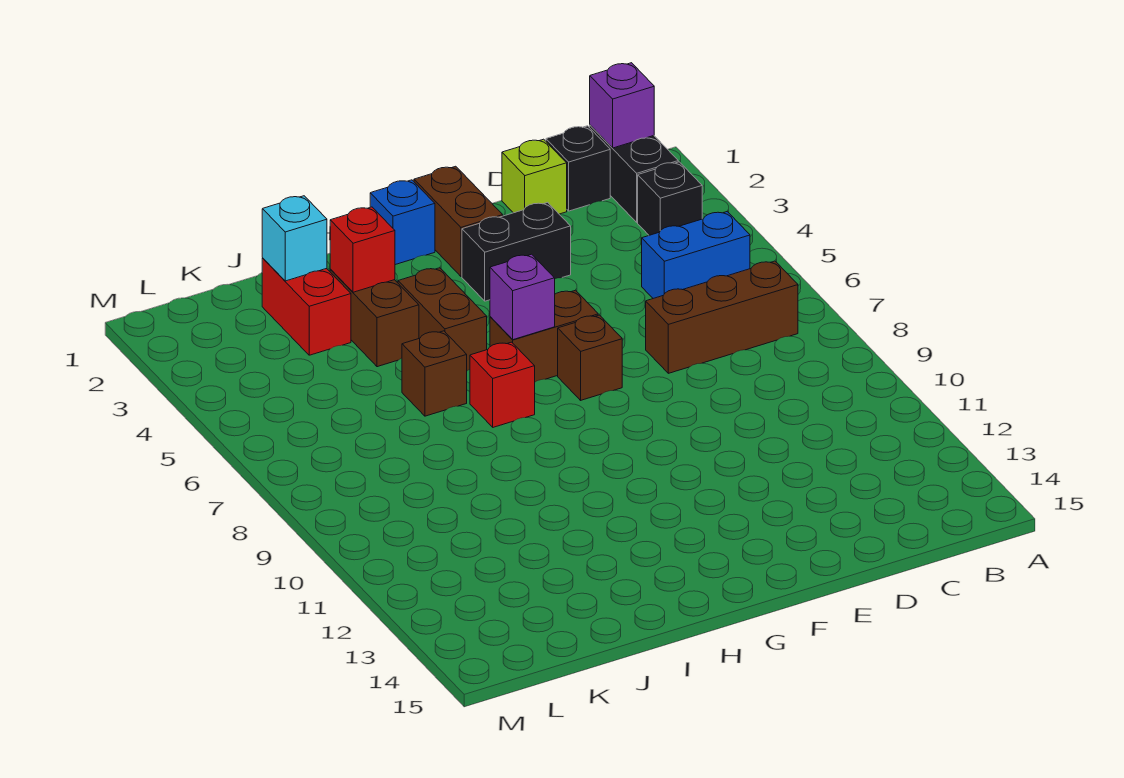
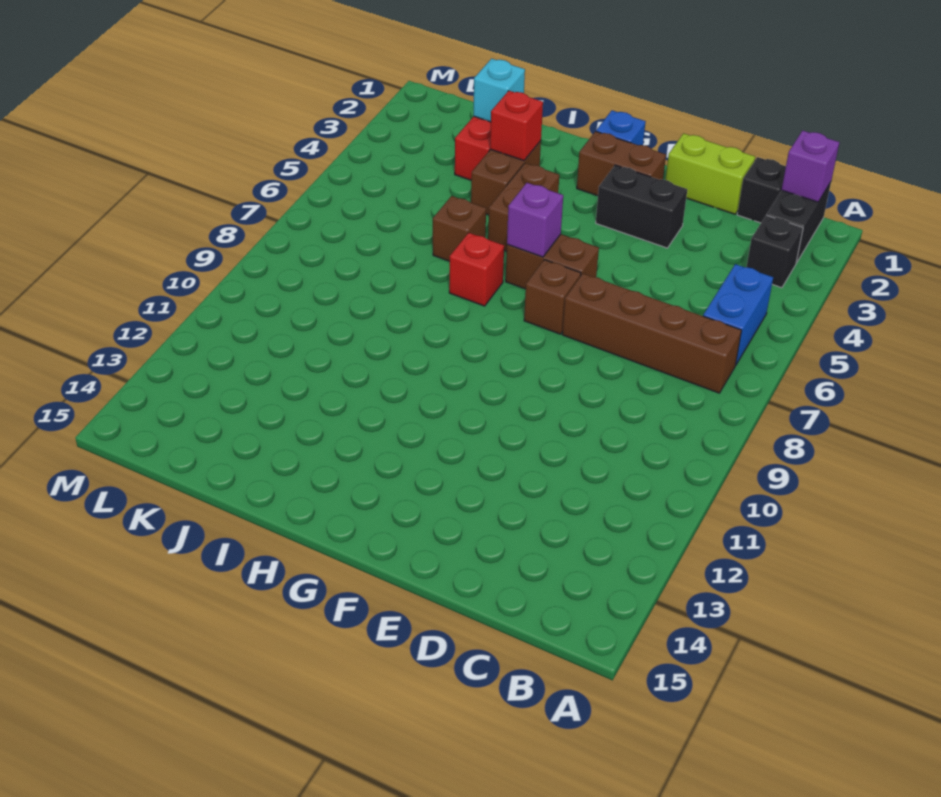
blue brick B5:C5 level 1 -> blue brick B5:B6 level 1
brown brick B7:D7 level 1 -> brown brick B7:E7 level 1
lime brick D1 level 1 -> lime brick D1:E1 level 1
brown brick F1:F2 level 1 -> brown brick F2:G2 level 1

